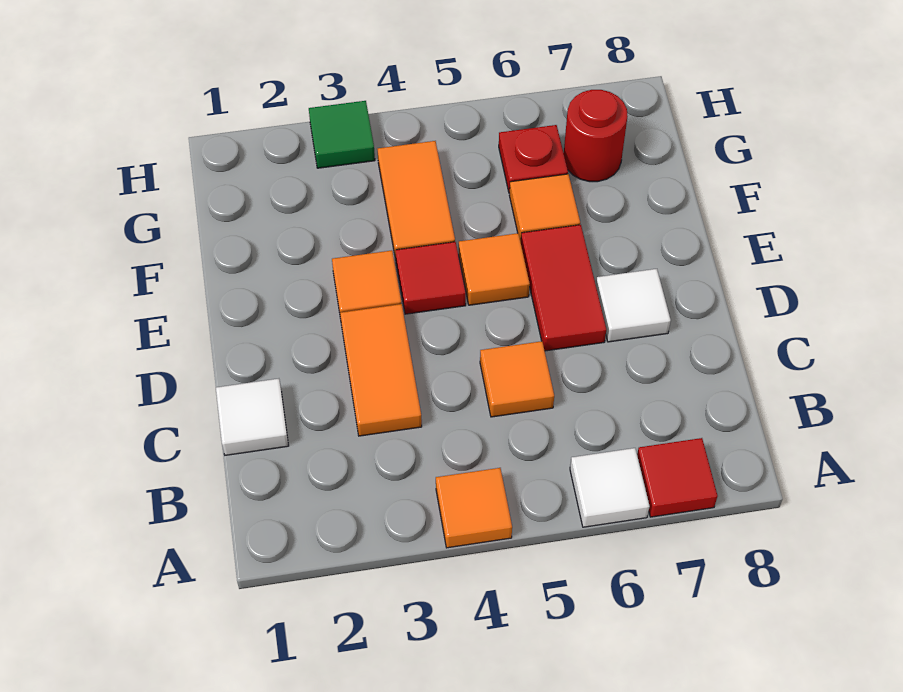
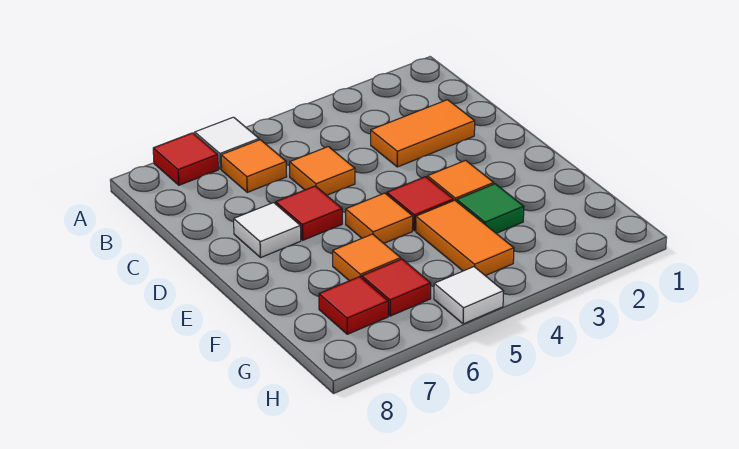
orange tile A4 level 1 -> orange tile B6 level 1
white tile C1 level 1 -> white tile H5 level 1
orange tile C3:D3 level 1 -> orange tile C2:C3 level 1
red tile D6:E6 level 1 -> red tile D6 level 1
red plate G6 level 1 -> red tile G6 level 1
red round brick G7 level 1 -> red tile G7 level 1
green tile H3 level 1 -> green tile F3 level 1

